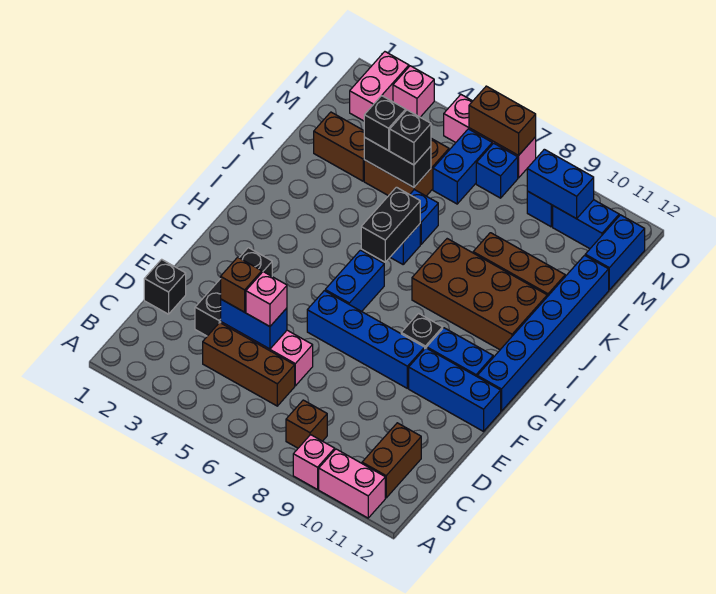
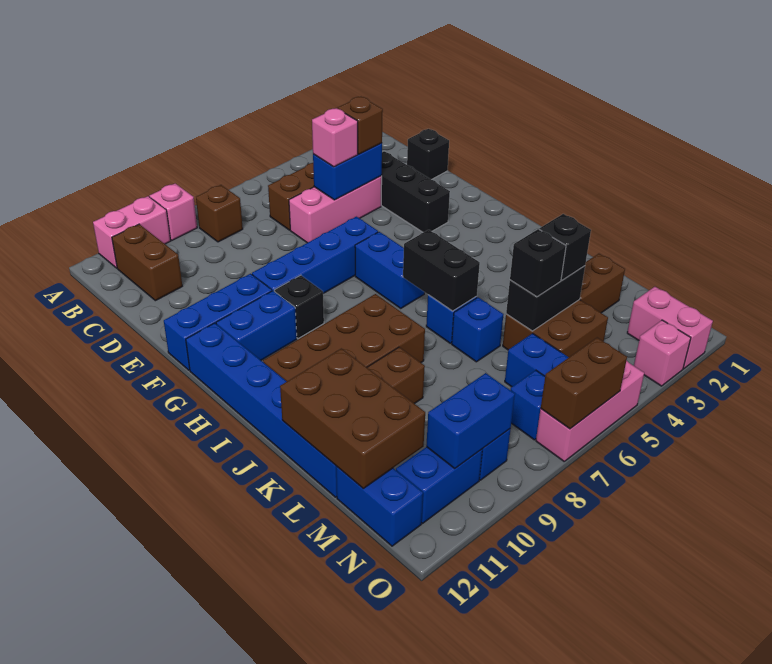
none -> brown brick K11:M12 level 2

